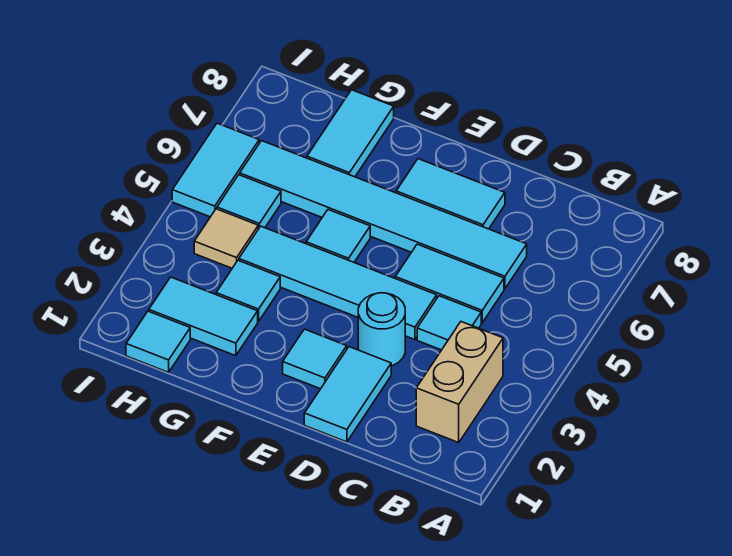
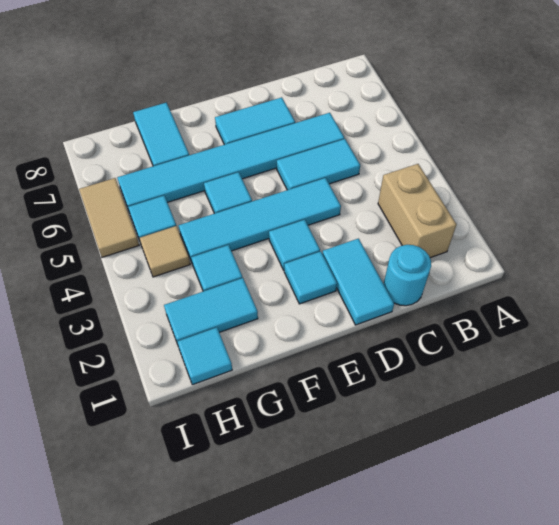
cyan tile C4 level 1 -> cyan tile E3 level 1
cyan round brick D3 level 1 -> cyan round brick C1 level 1
cyan tile I5:I6 level 1 -> tan tile I5:I6 level 1

